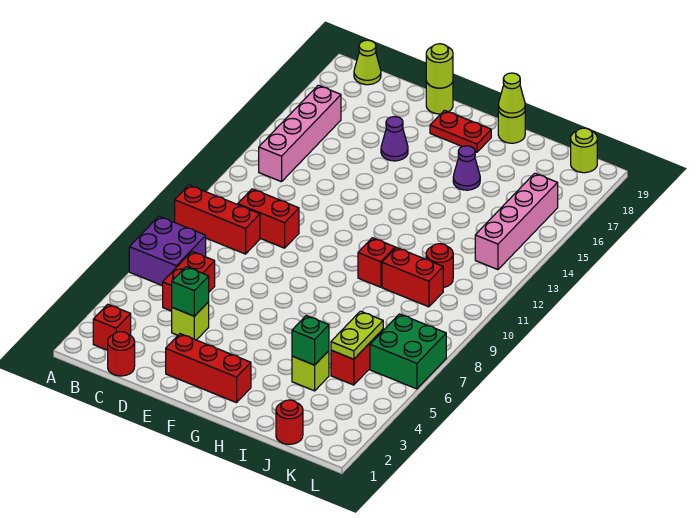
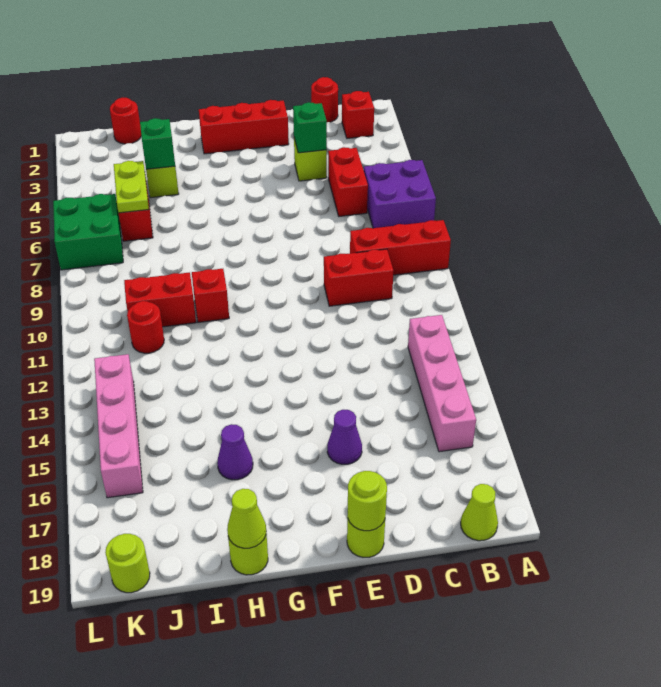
red plate F18:G18 level 1 -> none

